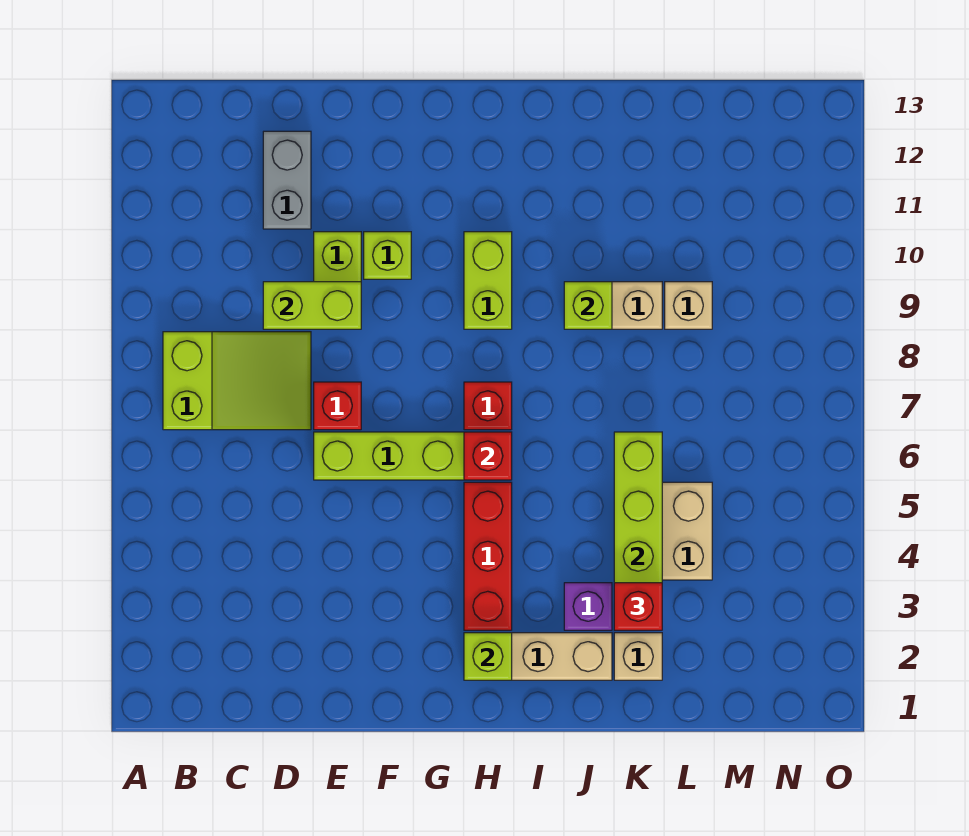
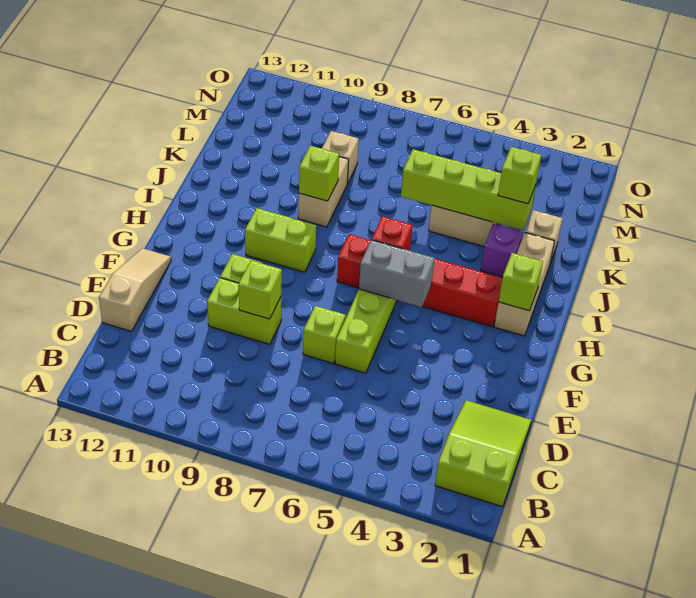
lime slope B7:D8 level 1 top B -> lime slope B1:D2 level 1 top B
lime brick D9:E9 level 2 -> lime brick E9 level 2
grey brick D11:D12 level 1 -> grey brick G5:G6 level 2
none -> tan slope D13:F13 level 1 top D
red brick E7 level 1 -> lime brick E7 level 1
red brick K3 level 3 -> lime brick K3 level 3

